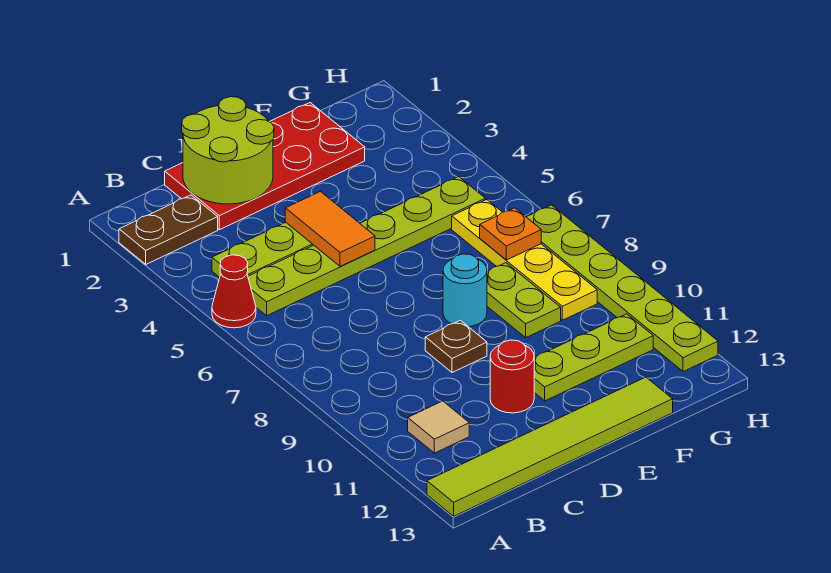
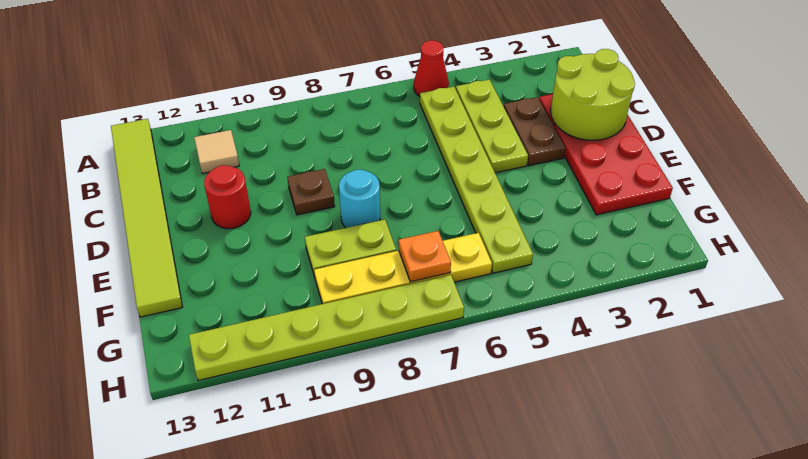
brown plate A2:B2 level 1 -> brown plate C3:D3 level 1
orange tile D4:D5 level 2 -> none
lime plate E11:G11 level 1 -> none

